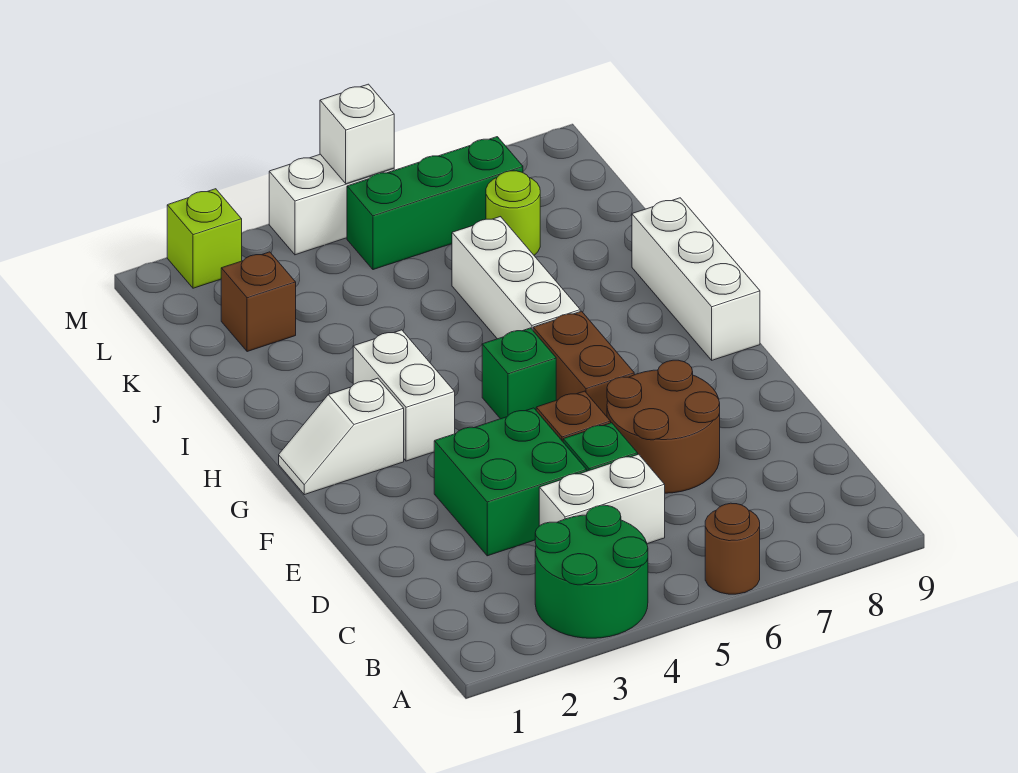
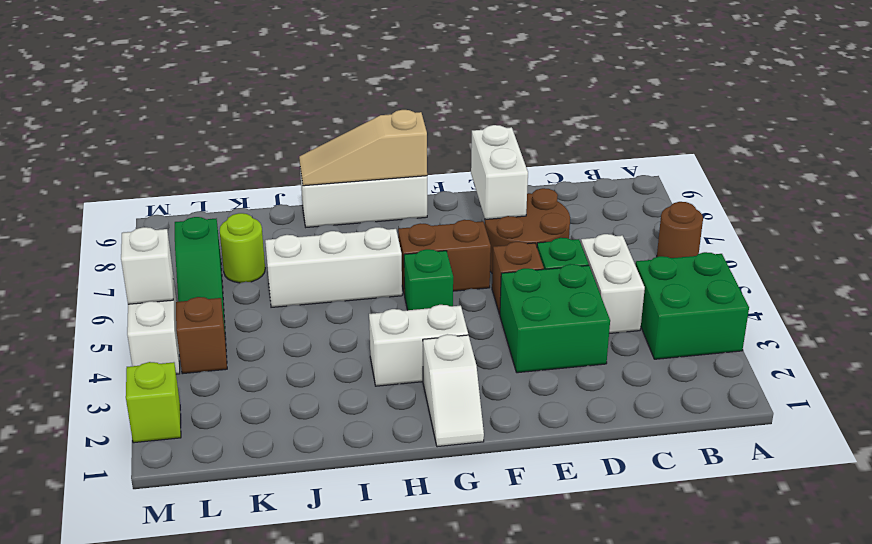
green round brick A3:B4 level 1 -> green brick A3:B4 level 1
none -> white brick E7:E8 level 2
none -> tan slope G9:I9 level 2 top G
brown brick K2 level 1 -> brown brick L4 level 1
green brick L5:L7 level 1 -> green slope L5:L7 level 1 top 7

